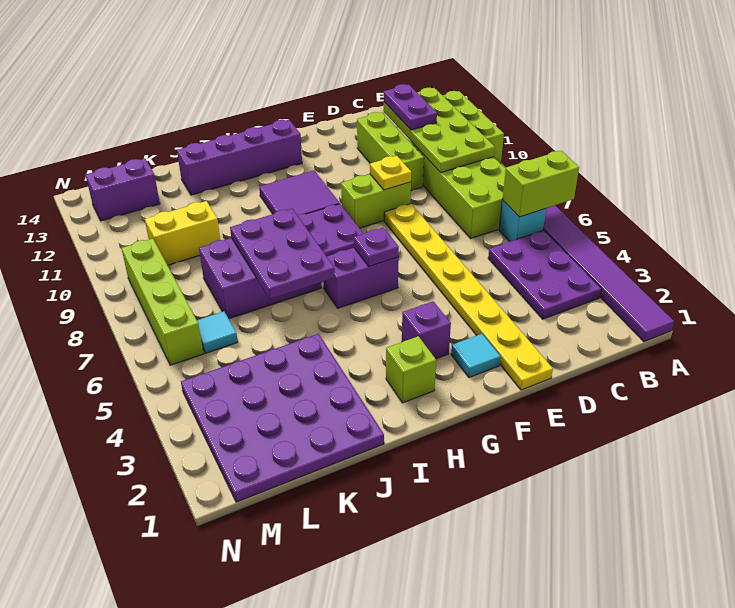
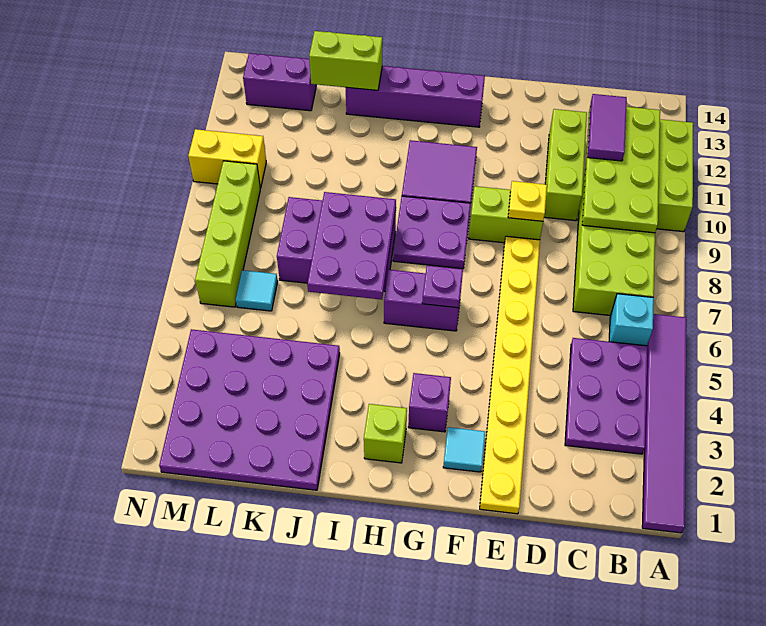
lime brick A6:B6 level 2 -> lime brick J13:K13 level 2
purple plate C11:C12 level 3 -> purple tile C11:C12 level 3
yellow brick K10:L10 level 1 -> yellow brick M10:N10 level 1

